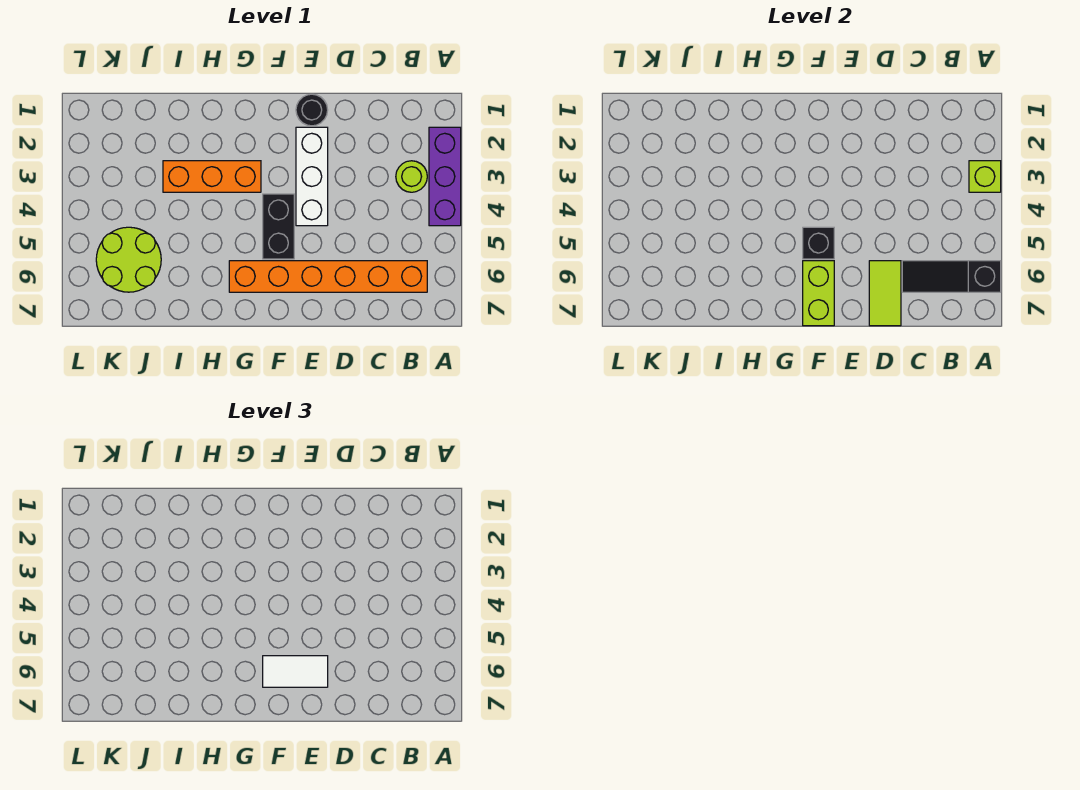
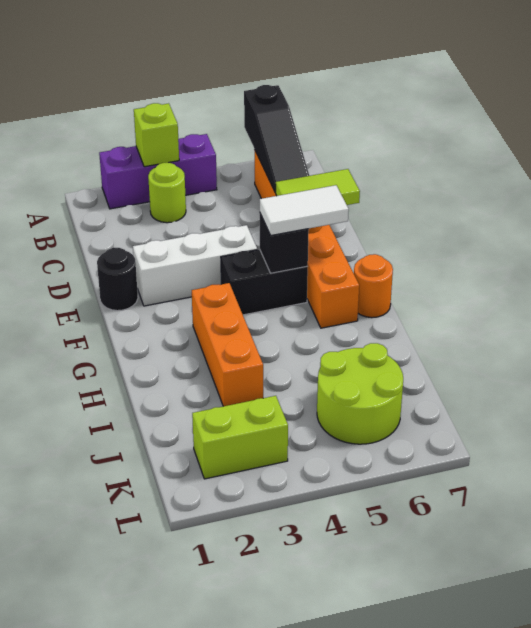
white tile E6:F6 level 3 -> white tile F5:F6 level 3
lime brick F6:F7 level 2 -> lime brick K2:K3 level 1
none -> orange round brick G7 level 1

